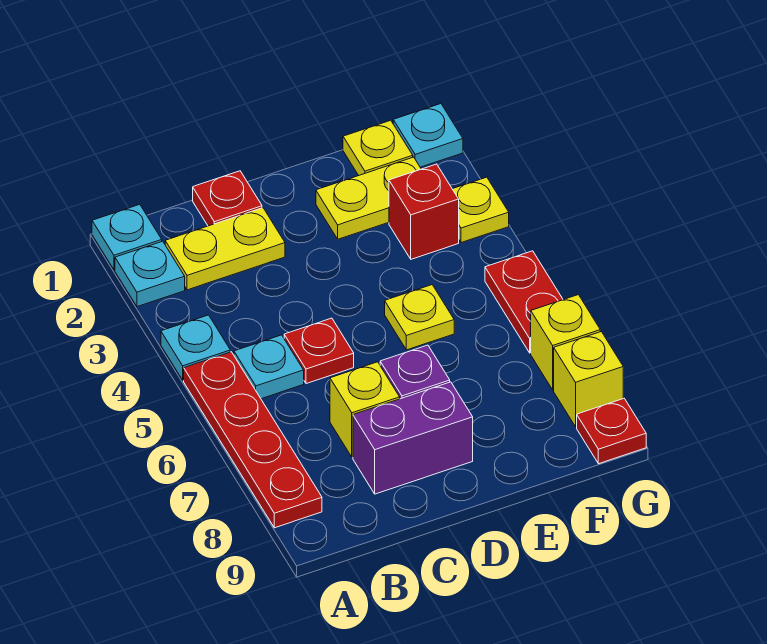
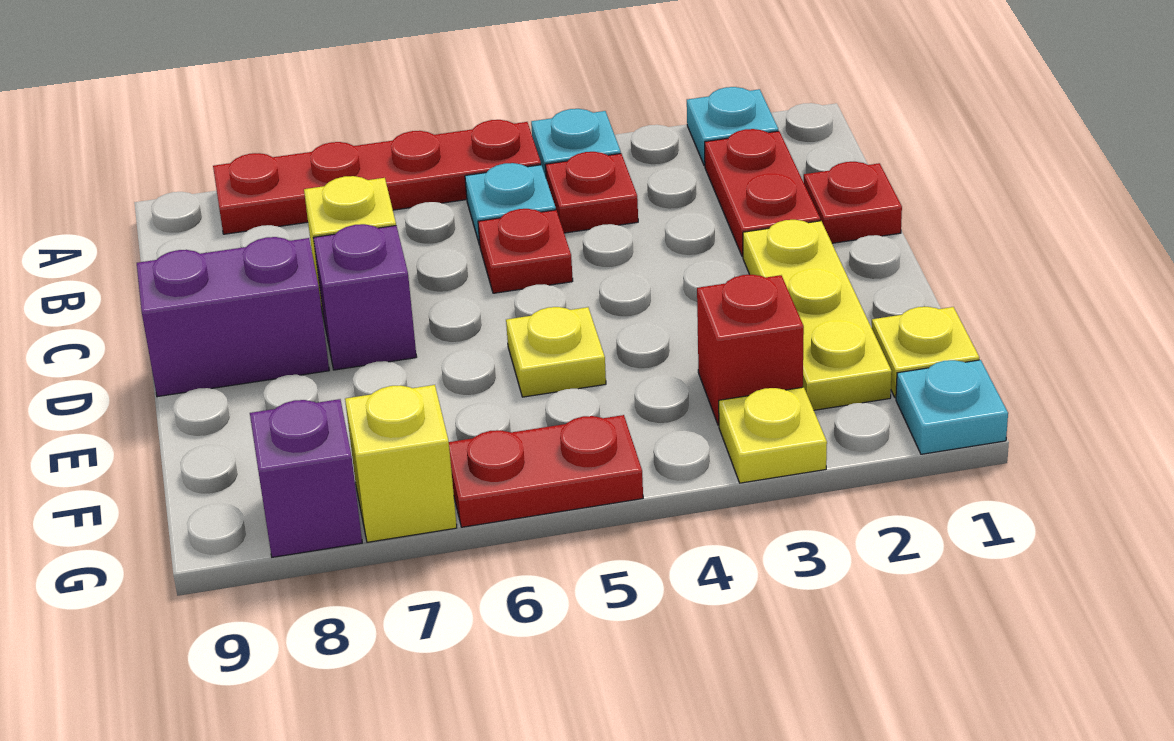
cyan plate A1 level 1 -> none
yellow plate B2:C2 level 1 -> red plate B2:C2 level 1
purple brick C8:D8 level 1 -> purple brick D8:D9 level 1
yellow plate E2:F2 level 1 -> yellow plate D2:F2 level 1
yellow brick G8 level 1 -> purple brick G8 level 1
red plate G9 level 1 -> red plate B4 level 1

